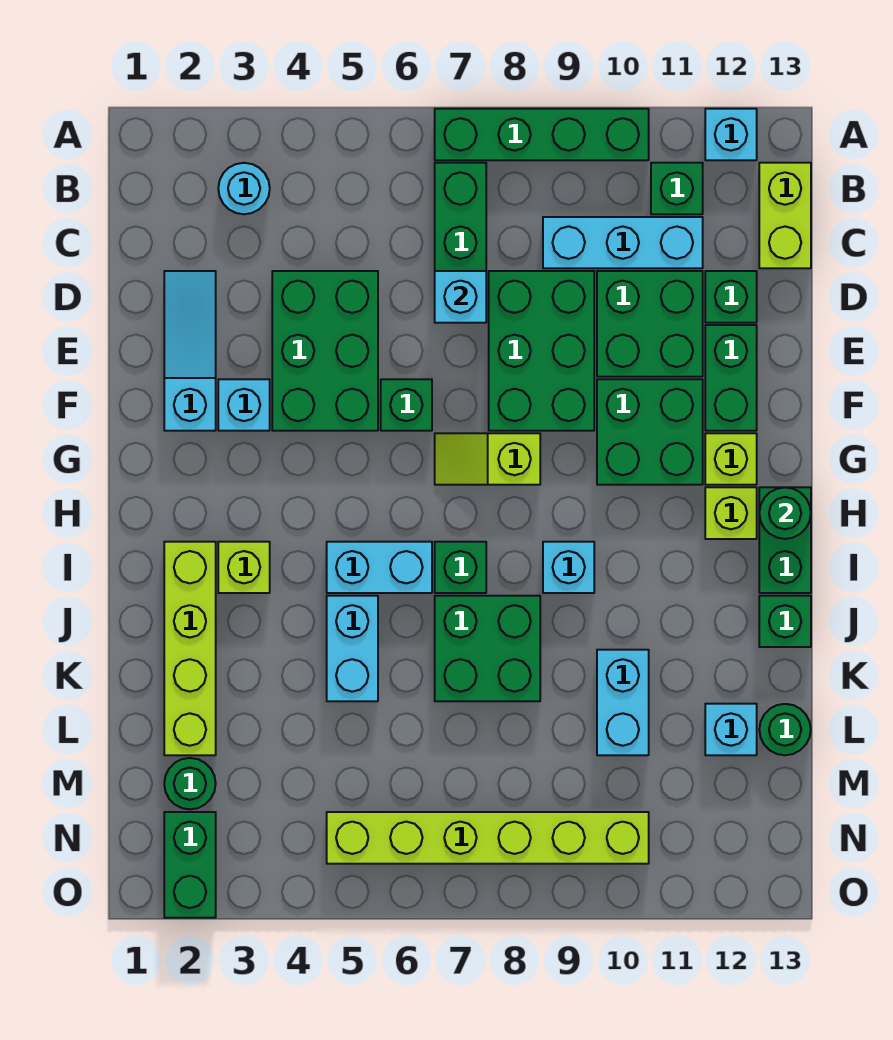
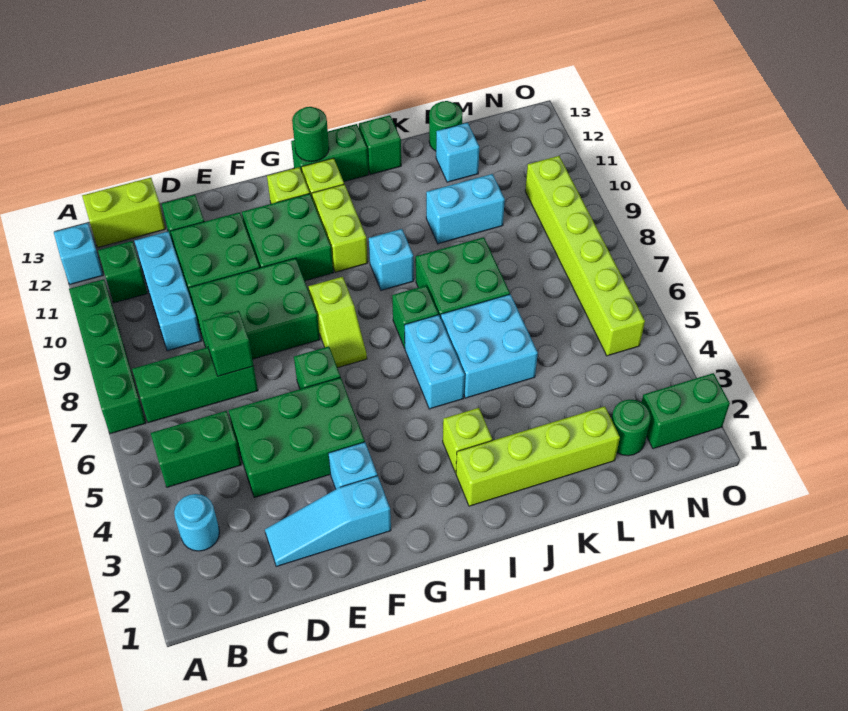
cyan brick D7 level 2 -> green brick D7 level 2
green brick E12:F12 level 1 -> green brick B5:C5 level 1
none -> lime brick H10:H11 level 1
cyan brick J5:K5 level 1 -> cyan brick J5:K6 level 1

